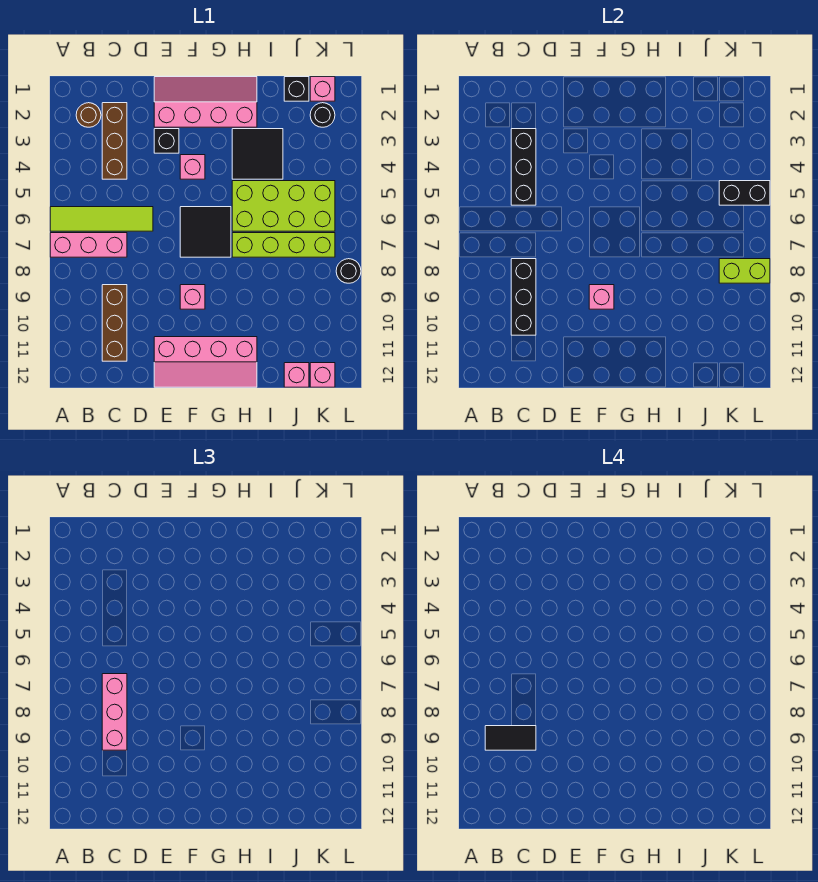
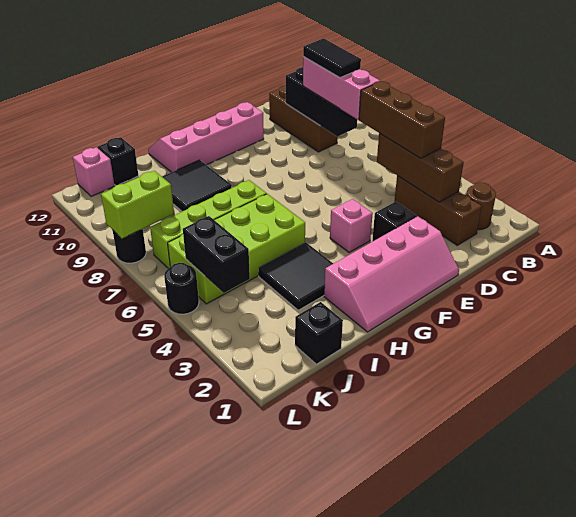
lime tile A6:D6 level 1 -> none
pink brick A7:C7 level 1 -> none
black tile B9:C9 level 4 -> black tile C8:C9 level 4
black brick C3:C5 level 2 -> brown brick C3:C5 level 2
none -> brown brick C4:C6 level 3
black tile F6:G7 level 1 -> black tile H9:I10 level 1
pink brick F9 level 1 -> none
pink brick F9 level 2 -> none
pink brick J12 level 1 -> black brick J12 level 1
pink brick K1 level 1 -> none
black round brick K2 level 1 -> black round brick L5 level 1
black brick K5:L5 level 2 -> black brick K4:K5 level 2

